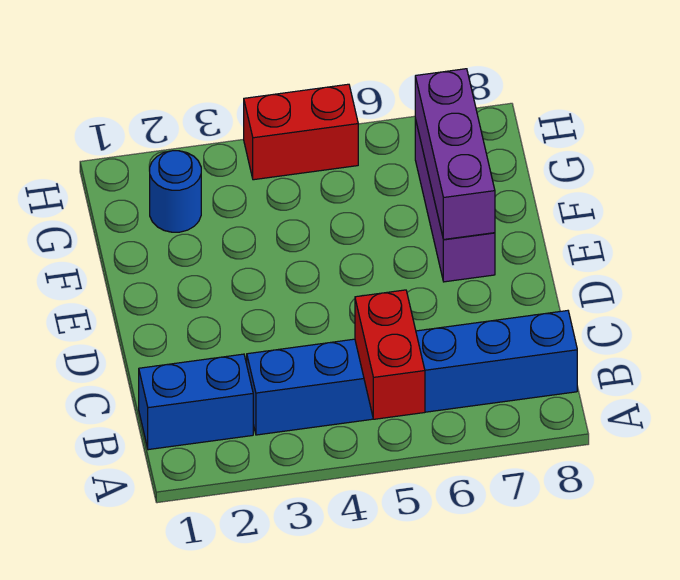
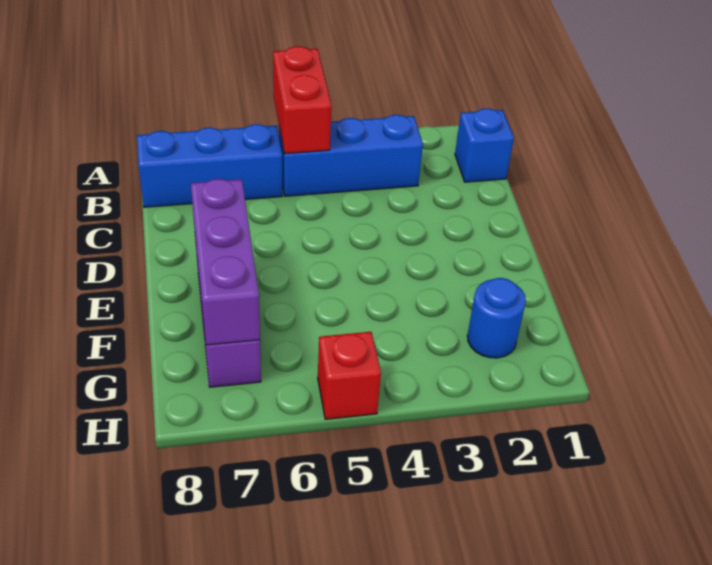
blue brick B1:B2 level 1 -> blue brick B1 level 1
red brick H4:H5 level 1 -> red brick H5 level 1

